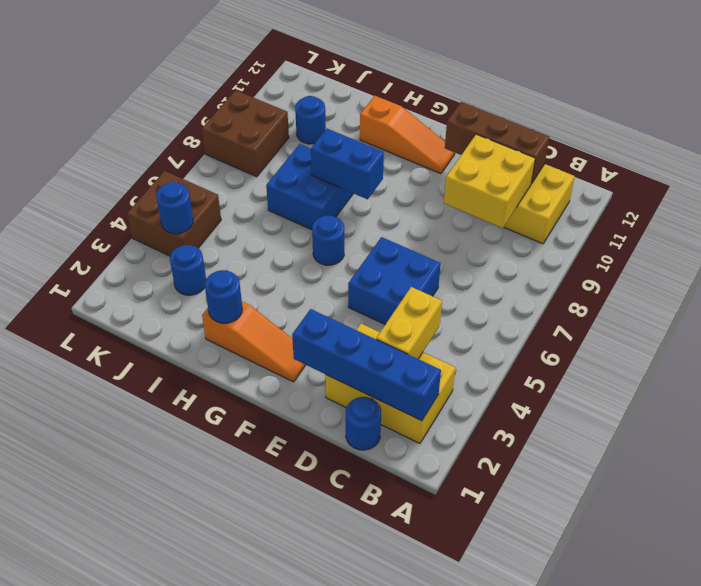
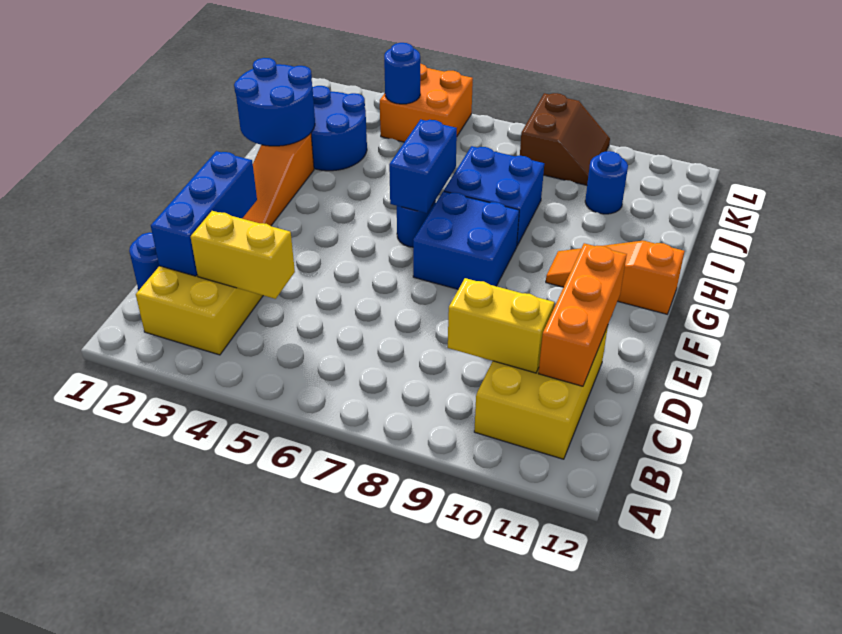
blue brick B2:E2 level 2 -> blue brick C2:E2 level 2
yellow brick C9:D10 level 2 -> yellow brick C9:C10 level 2
brown brick C11:E11 level 2 -> orange brick C11:E11 level 2
blue brick D5:E6 level 1 -> blue brick F7:G8 level 1
orange slope F11:H11 level 1 top H -> orange slope G10:G12 level 1 top 12
blue brick G8:H8 level 2 -> blue brick G6:H6 level 2
blue round brick H2 level 2 -> blue round brick H1:I2 level 2
blue round brick J3 level 1 -> blue round brick I2:J3 level 1
brown brick K4:L5 level 1 -> orange brick K4:L5 level 1
brown brick K8:L9 level 1 -> brown slope K8:L9 level 1 top 8

